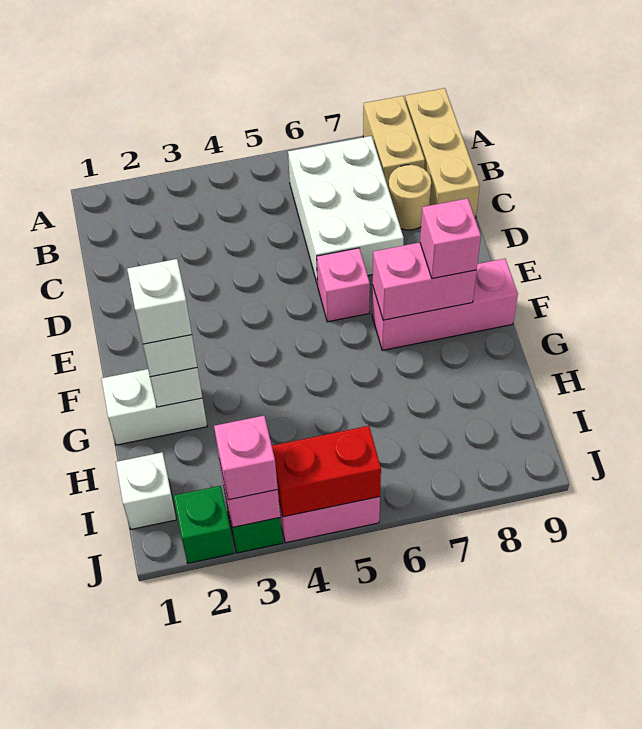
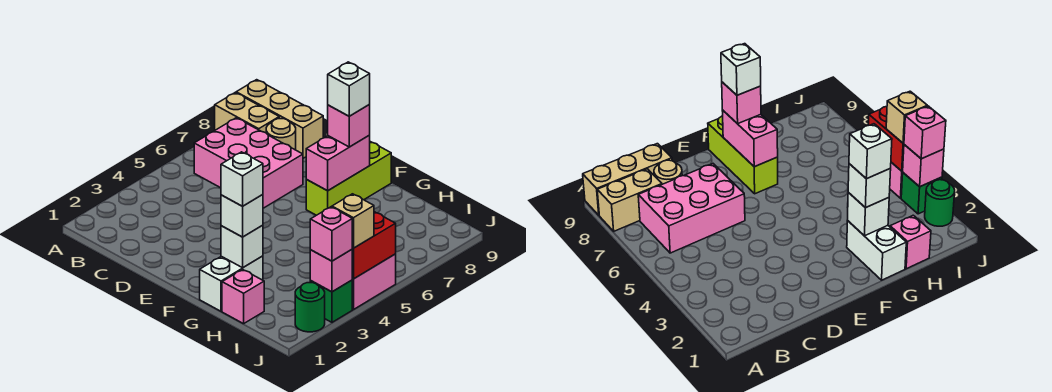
white brick B6:D7 level 1 -> pink brick B6:D7 level 1
pink brick E6 level 1 -> pink brick H1 level 1
pink brick F7:F9 level 1 -> lime brick F7:F9 level 1
white brick I1 level 1 -> white brick F8 level 4
green brick J2 level 1 -> green round brick J2 level 1
none -> tan brick J4 level 3

